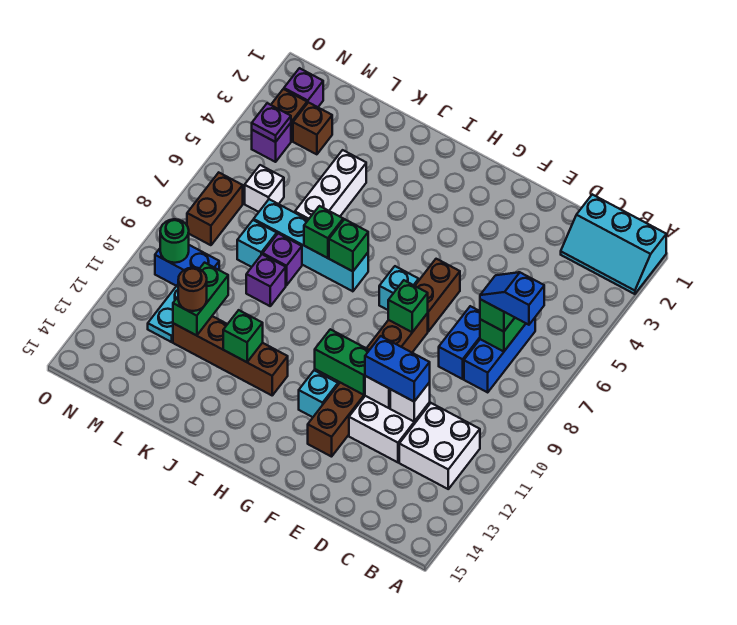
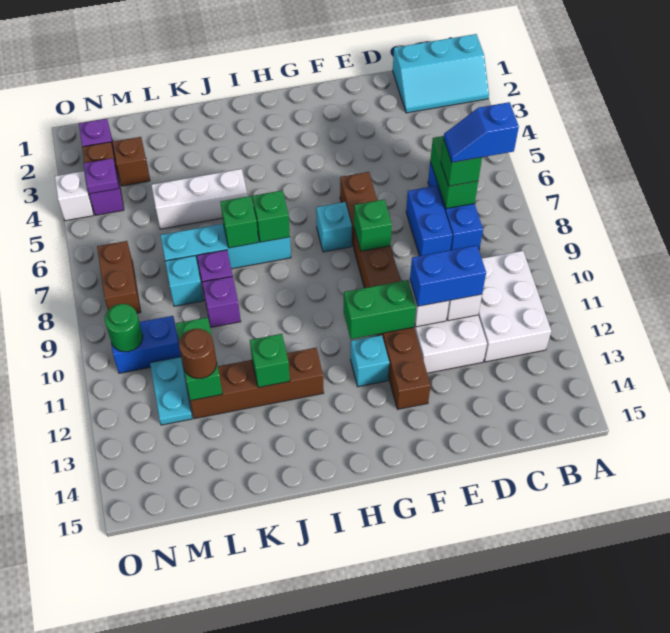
white brick B11:C12 level 1 -> white brick B10:C12 level 1
white brick K4:K6 level 1 -> white brick J5:L5 level 1
white brick M6 level 1 -> white brick O4 level 1

